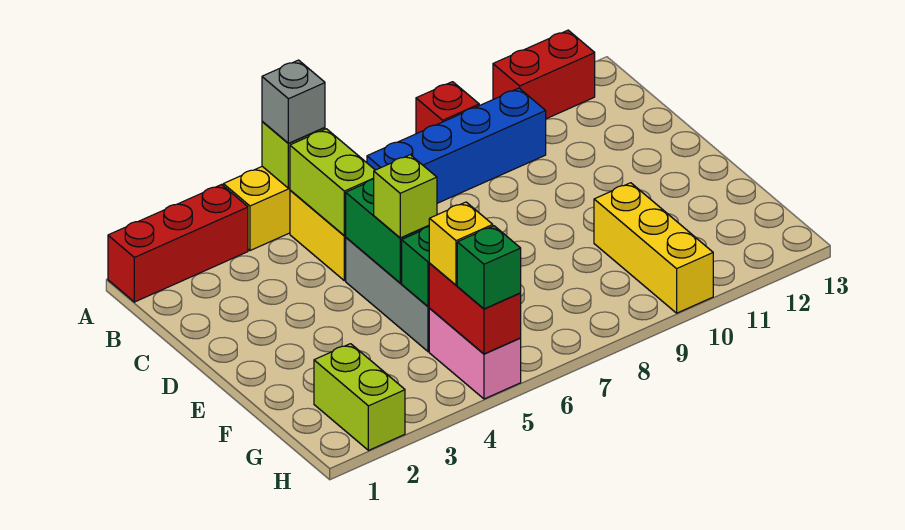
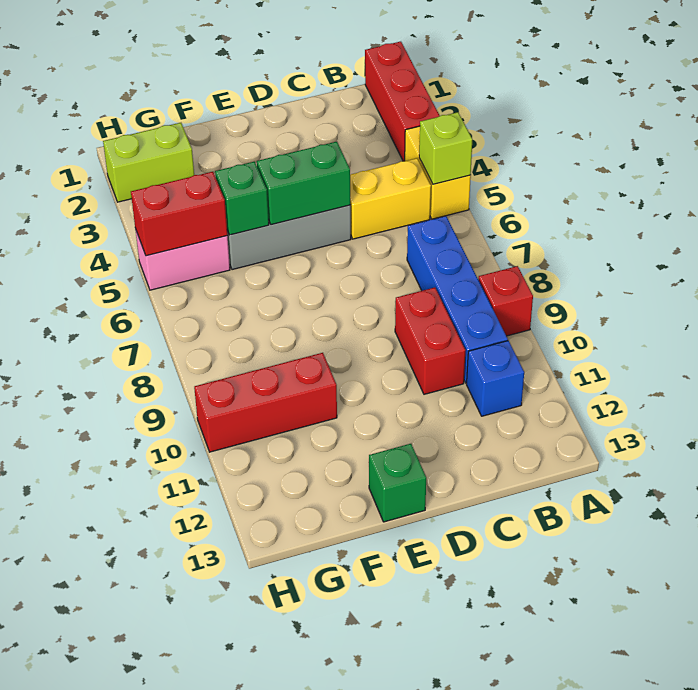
grey brick A5 level 3 -> none
red brick A11:A12 level 1 -> red brick C9:C10 level 1
lime brick B5:C5 level 2 -> none
none -> blue brick B11 level 1
lime brick E5 level 3 -> none
yellow brick F10:H10 level 1 -> red brick F10:H10 level 1
yellow brick G5 level 3 -> none
green brick H5 level 3 -> green brick E13 level 1

